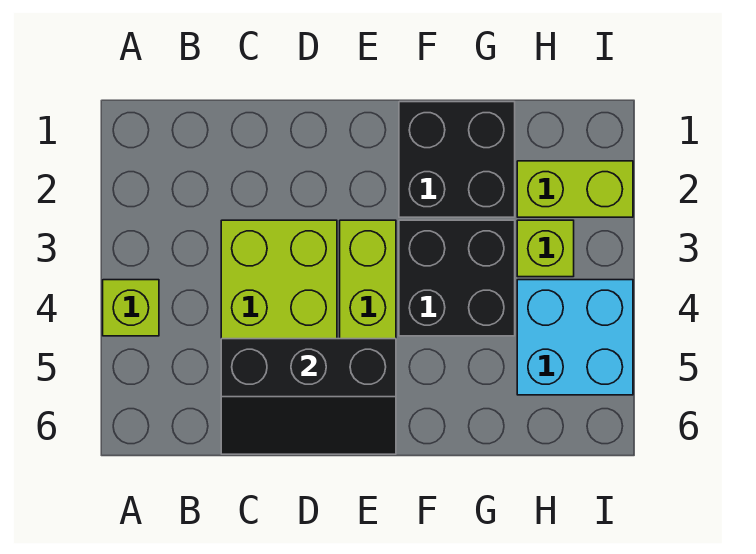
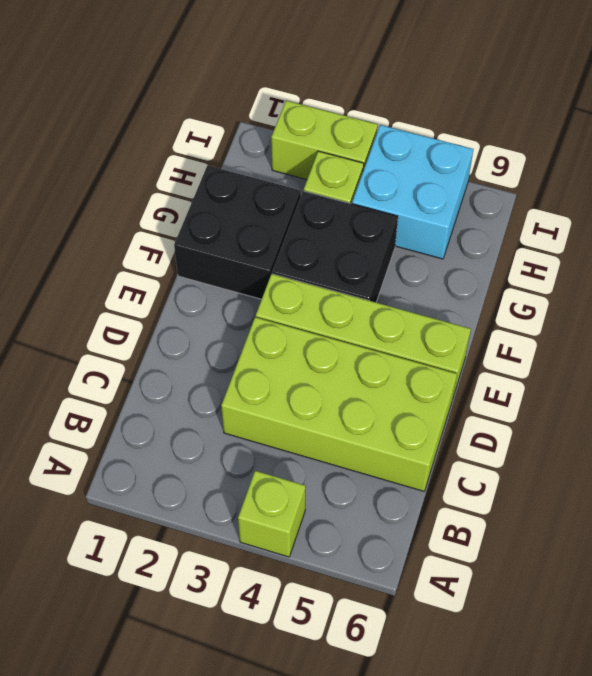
black slope C5:E6 level 2 top 5 -> none
lime brick H2:I2 level 1 -> lime brick I2:I3 level 1

